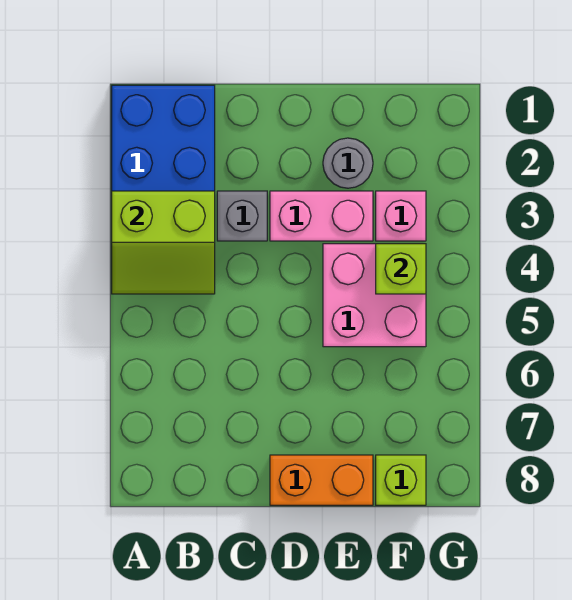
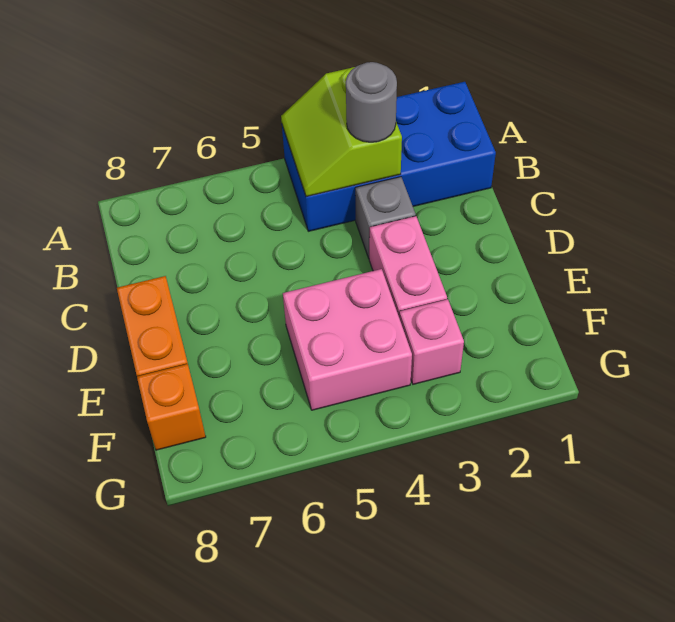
grey round brick E2 level 1 -> grey round brick B3 level 3
lime brick F4 level 2 -> none
lime brick F8 level 1 -> orange brick F8 level 1

